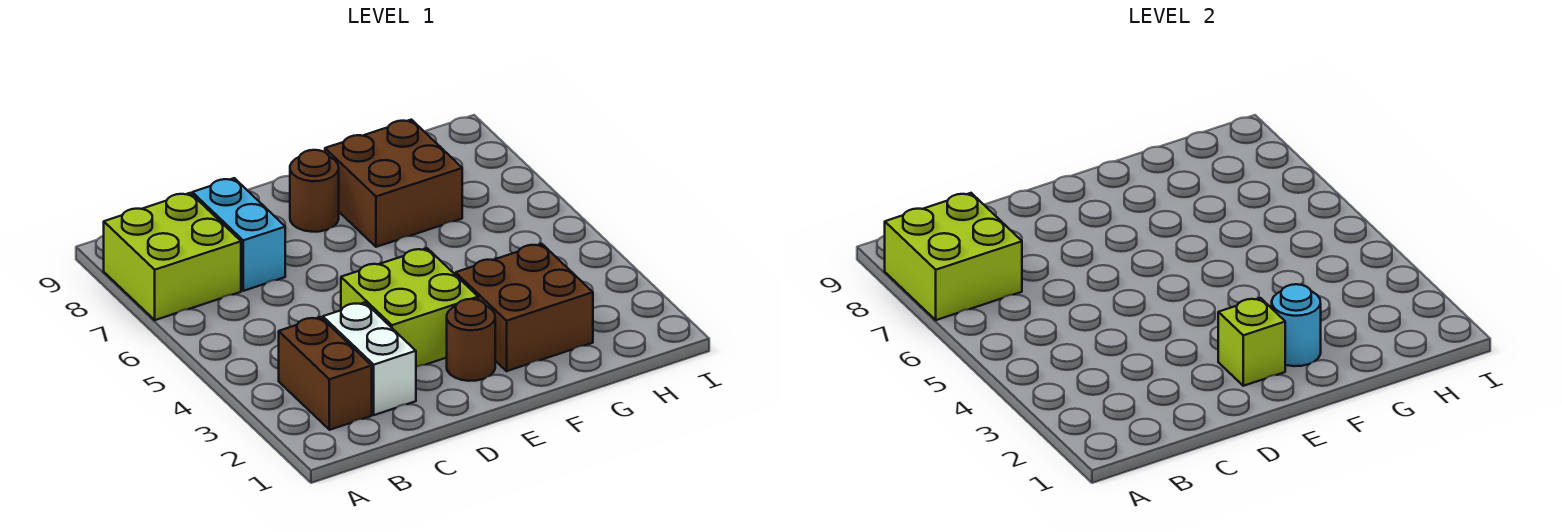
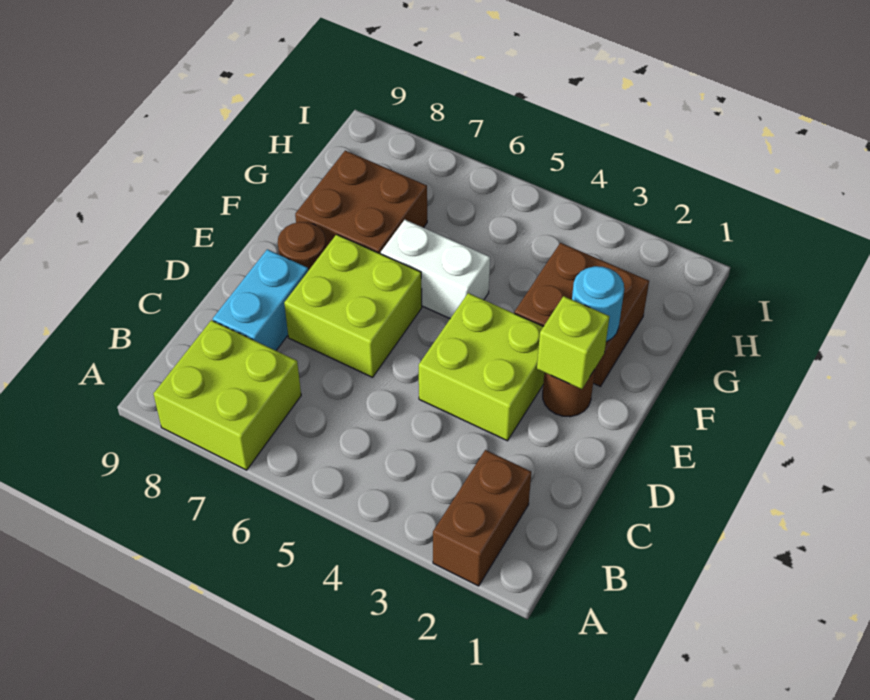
lime brick A7:B8 level 2 -> lime brick D6:E7 level 1
brown brick B2:B3 level 1 -> brown brick A2:B2 level 1
white brick C2:C3 level 1 -> white brick F5:F6 level 1
cyan brick C7:C8 level 1 -> cyan brick C8:D8 level 1

